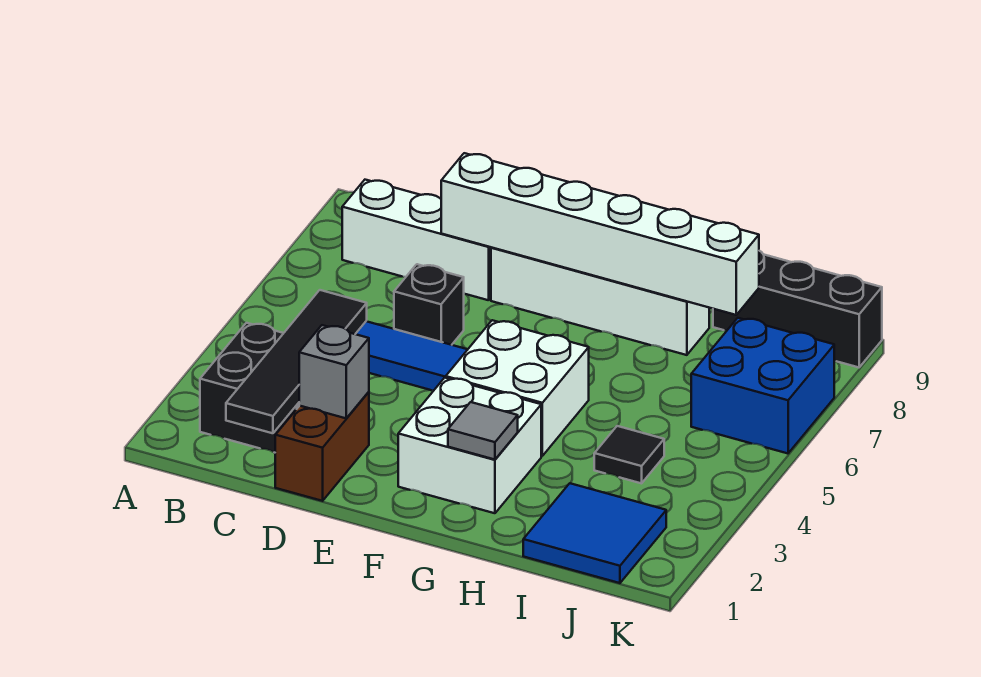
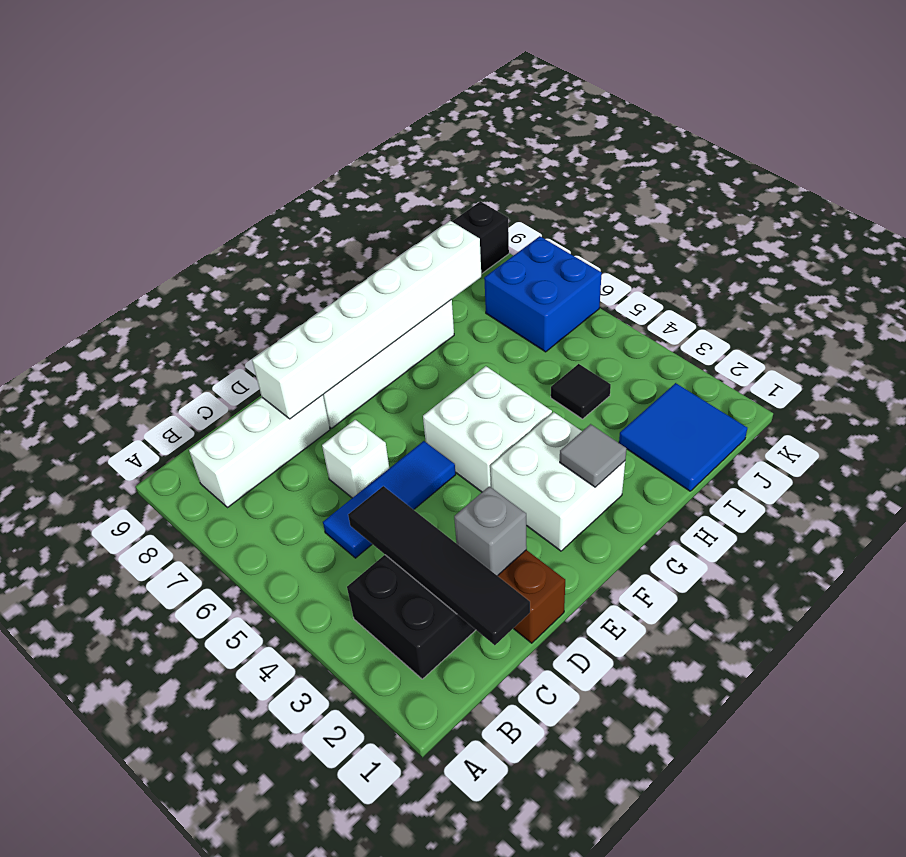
black brick D6 level 1 -> white brick D6 level 1

